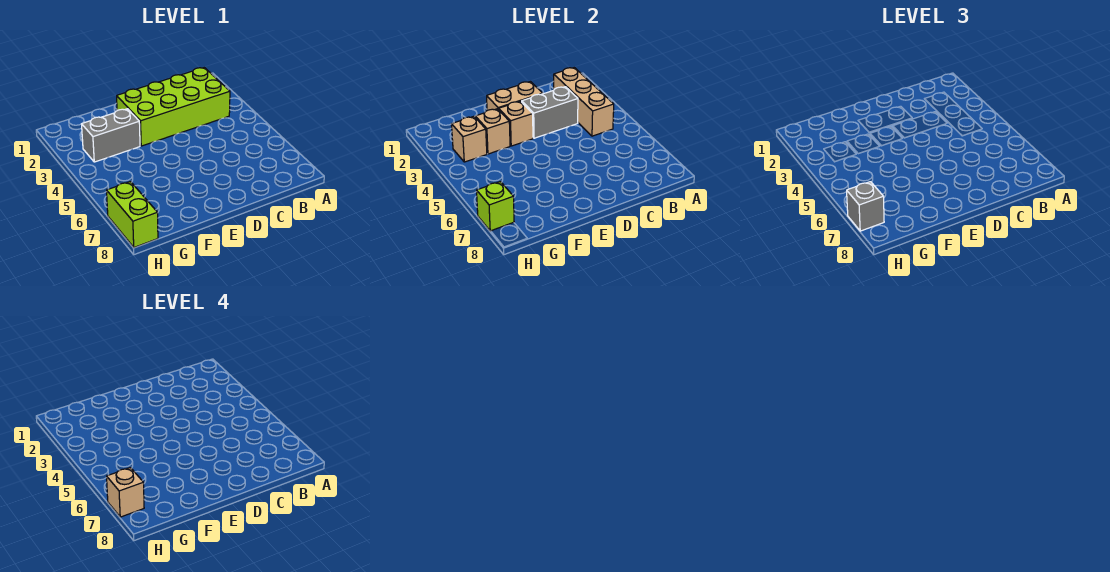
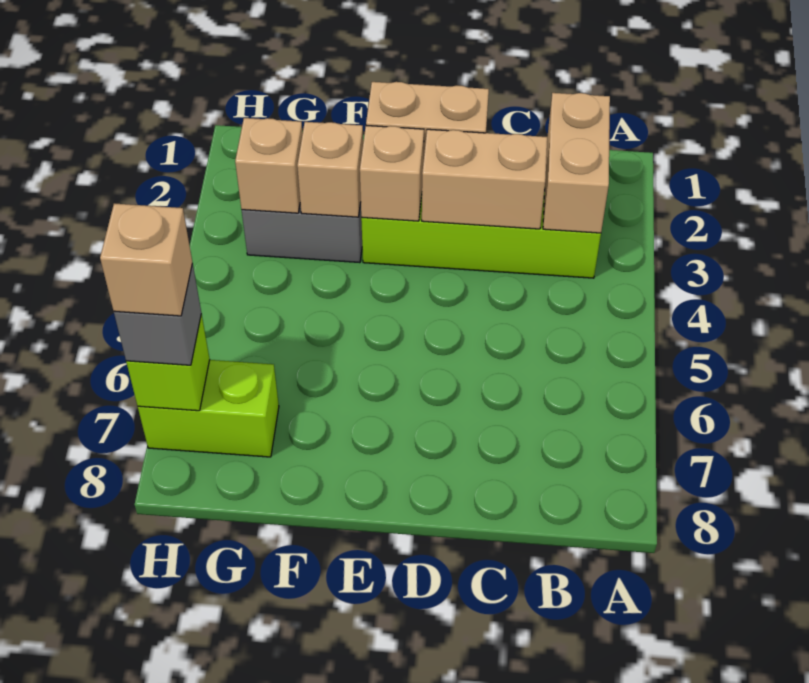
tan brick B2:B4 level 2 -> tan brick B2:B3 level 2
grey brick C3:D3 level 2 -> tan brick C3:D3 level 2
lime brick H7:H8 level 1 -> lime brick G7:H7 level 1

